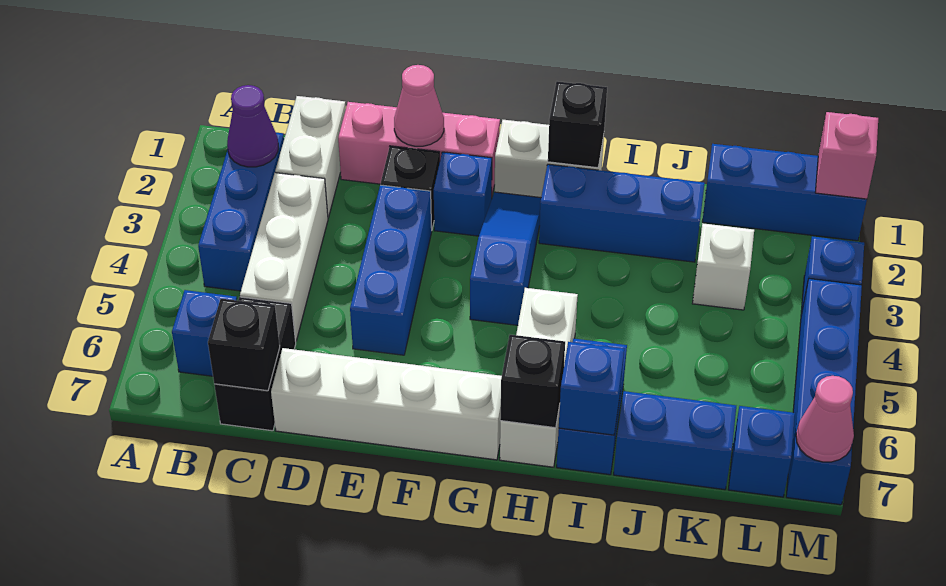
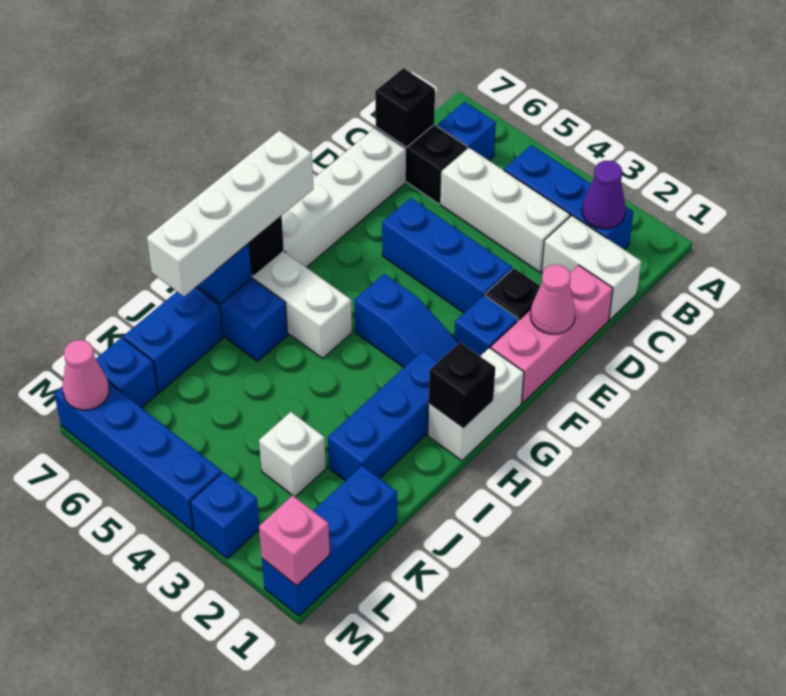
none -> white brick G7:J7 level 3

